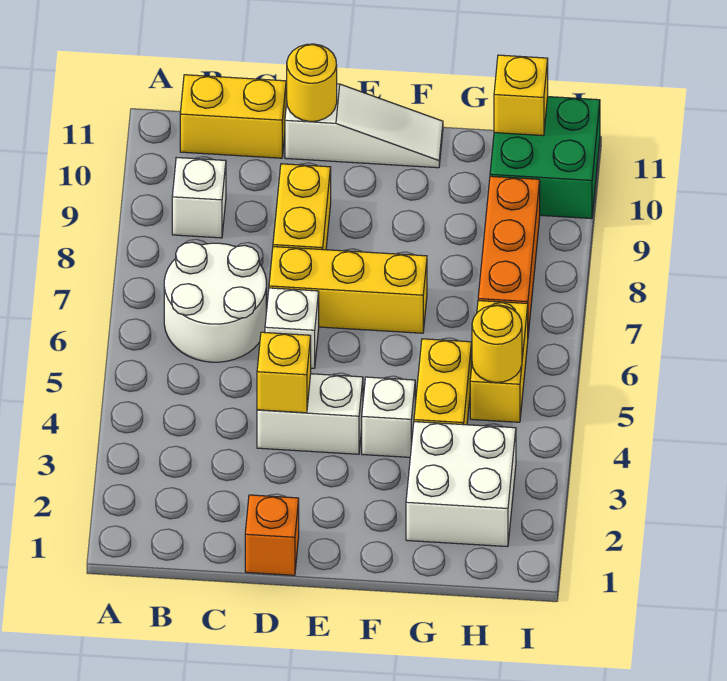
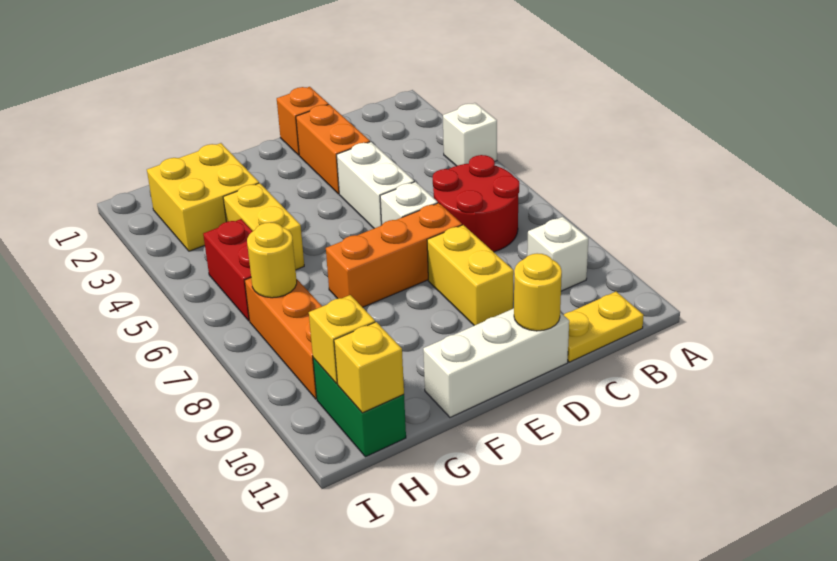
white round brick B6:C7 level 1 -> red round brick B6:C7 level 1
yellow brick B11:C11 level 1 -> yellow plate B11:C11 level 1
none -> orange brick D2:D3 level 1
white brick D4:E4 level 1 -> white brick D4:D5 level 1
yellow brick D4 level 2 -> yellow brick H10 level 2
yellow brick D7:F7 level 1 -> orange brick D7:F7 level 1
white slope D11:F11 level 1 top D -> white brick D11:F11 level 1
white brick F4 level 1 -> white brick A4 level 1
white brick G2:H3 level 1 -> yellow brick G2:H3 level 1
yellow brick H5:H6 level 1 -> red brick H5:H6 level 1
yellow round brick H5 level 2 -> yellow round brick H7 level 2
green brick H10:I11 level 1 -> green brick H10:H11 level 1

